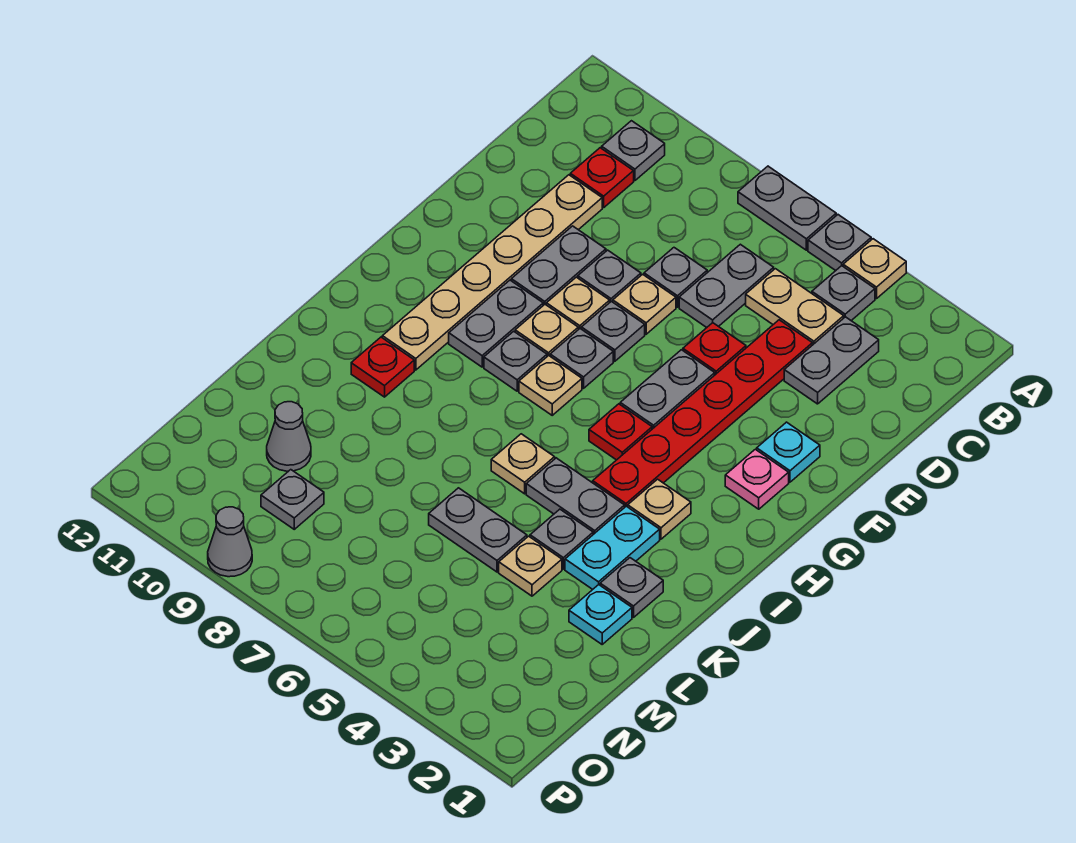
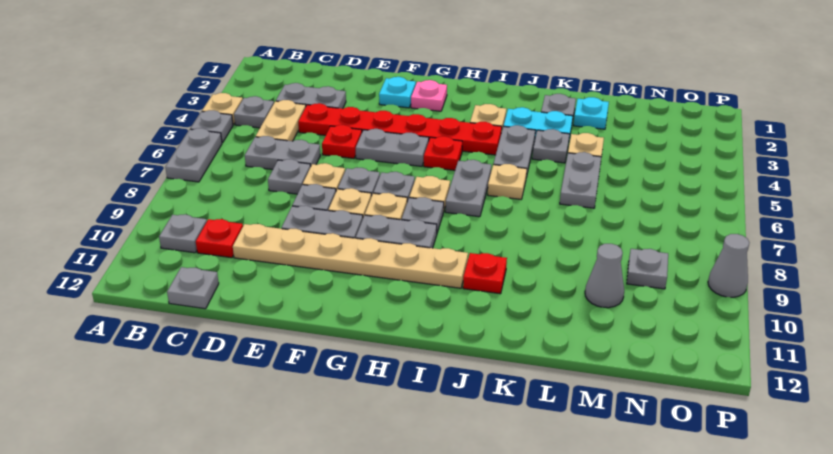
none -> grey plate C12 level 1
none -> grey plate I6:I7 level 1

